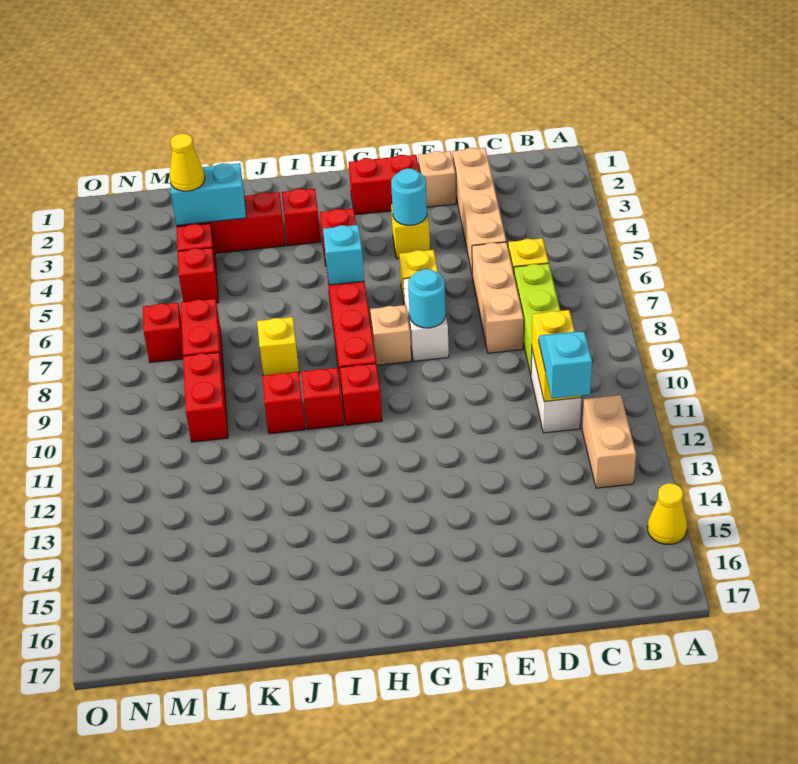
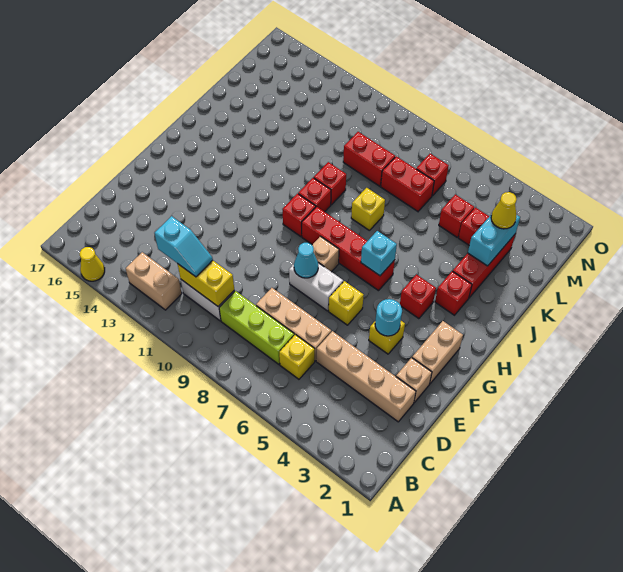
red brick F2:G2 level 1 -> tan brick F2:G2 level 1
cyan round brick F8 level 2 -> cyan cone F8 level 2

